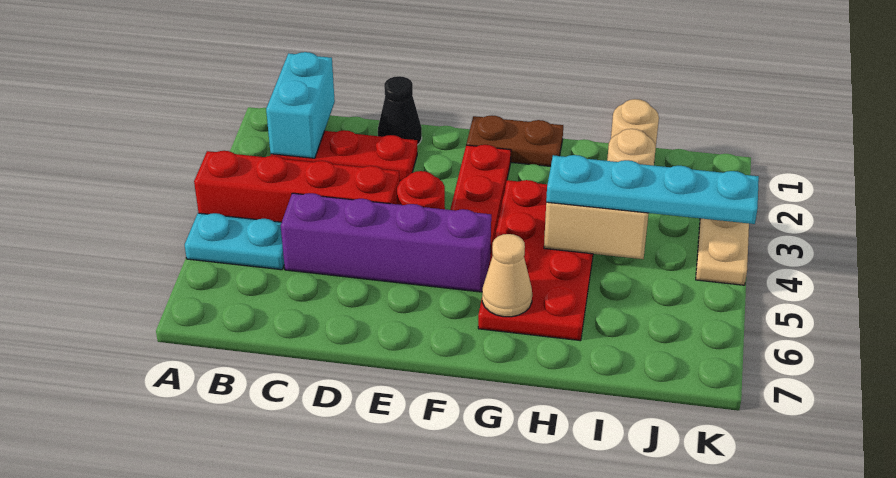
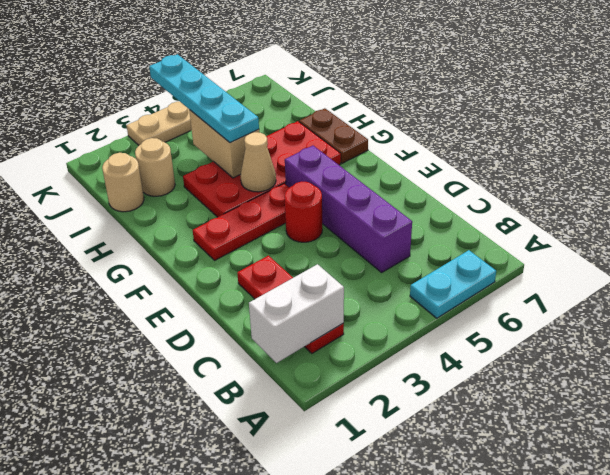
red brick A4:D4 level 1 -> none
cyan plate A5:B5 level 1 -> cyan plate A5:A6 level 1
cyan brick B1:B2 level 2 -> white brick B1:B2 level 2
black cone D1 level 1 -> none
brown plate F1:G1 level 1 -> brown plate G7:H7 level 1
tan cone G6 level 2 -> tan cone G4 level 2

